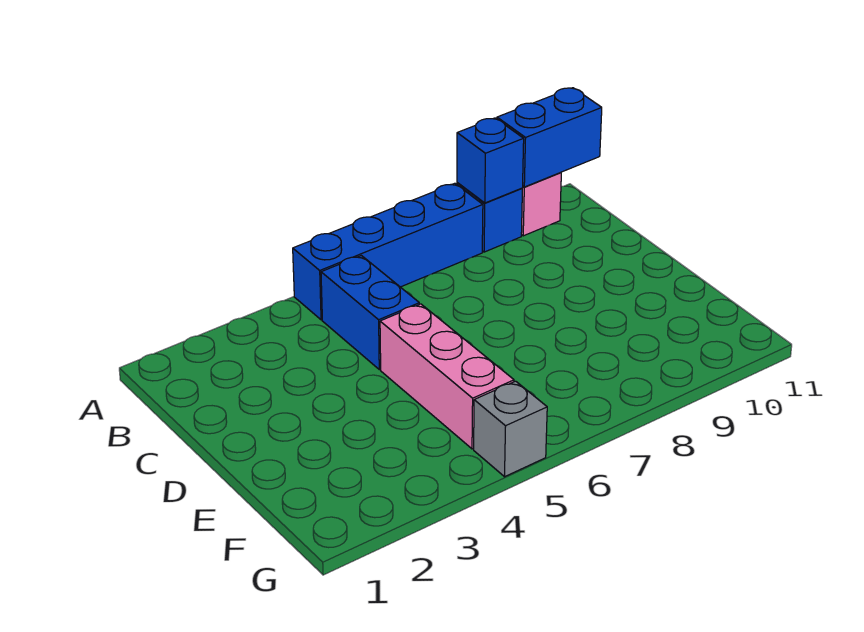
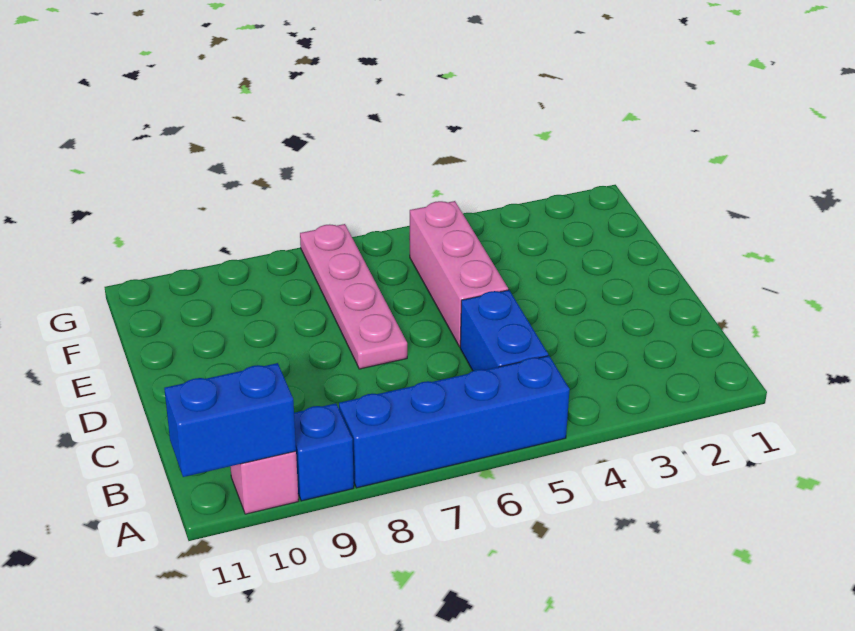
blue brick A9 level 2 -> none
none -> pink plate D7:G7 level 1
grey brick G5 level 1 -> none

